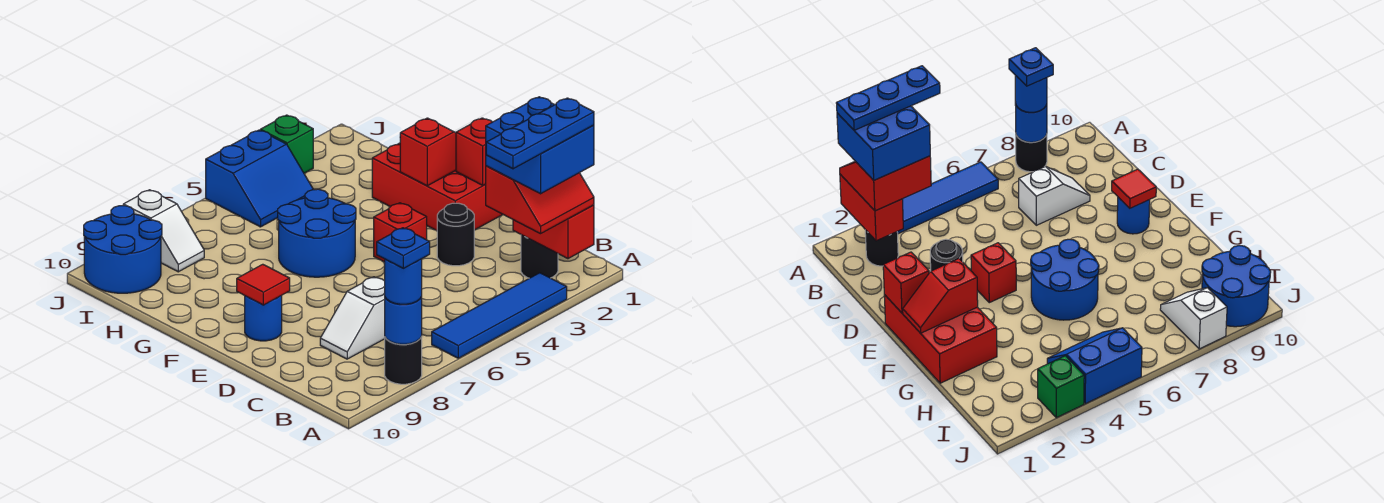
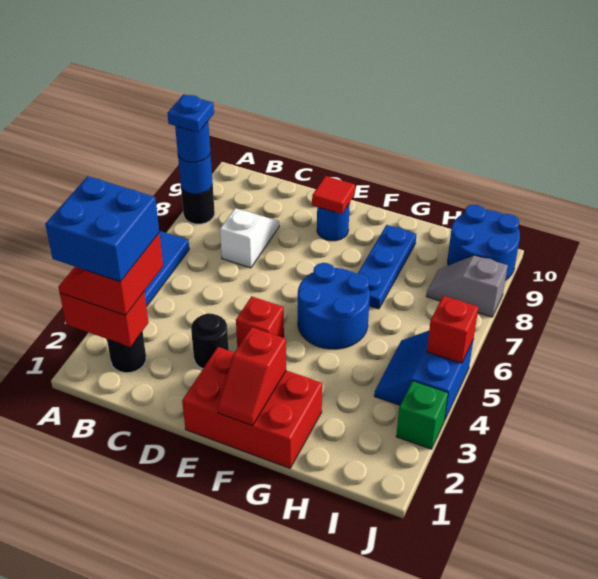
blue plate A2:A4 level 5 -> blue plate G7:G9 level 1
red brick E1 level 2 -> red brick J5 level 2
white slope I8:J8 level 1 top J -> grey slope I8:J8 level 1 top J

